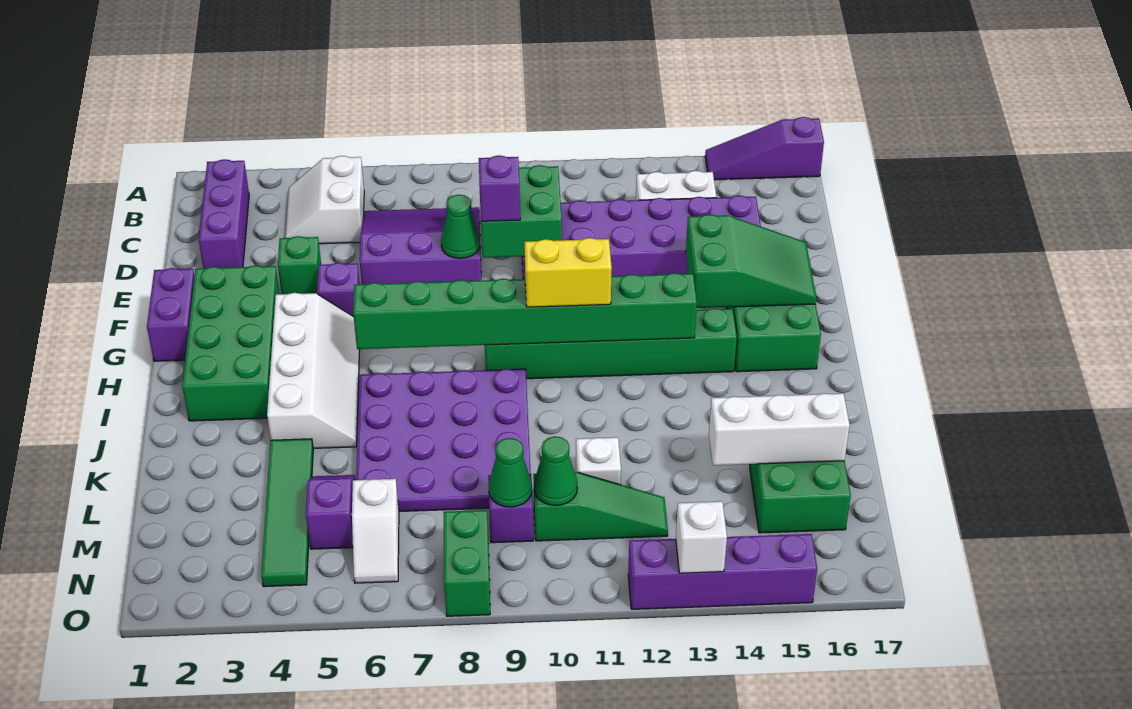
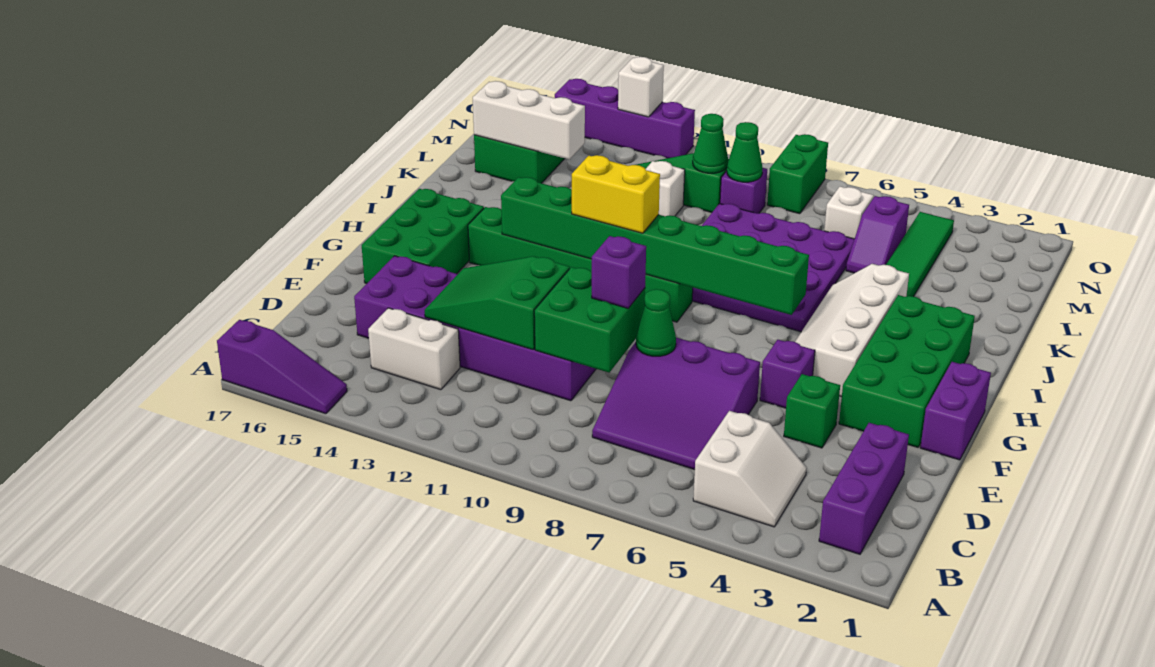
green slope F14:G16 level 2 top 14 -> green slope D11:E13 level 2 top 11

